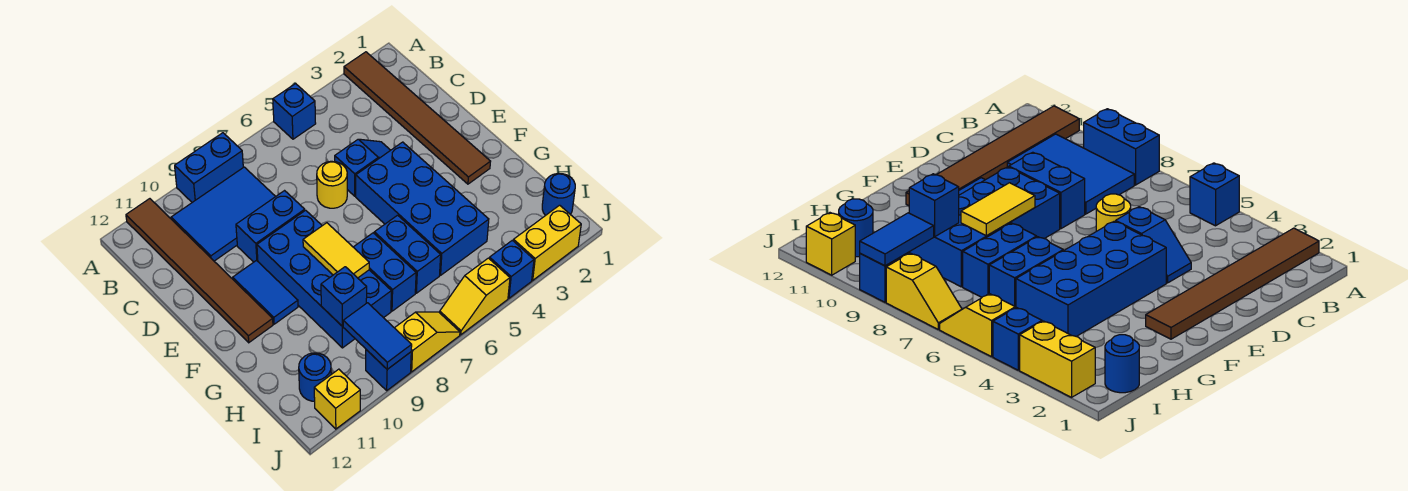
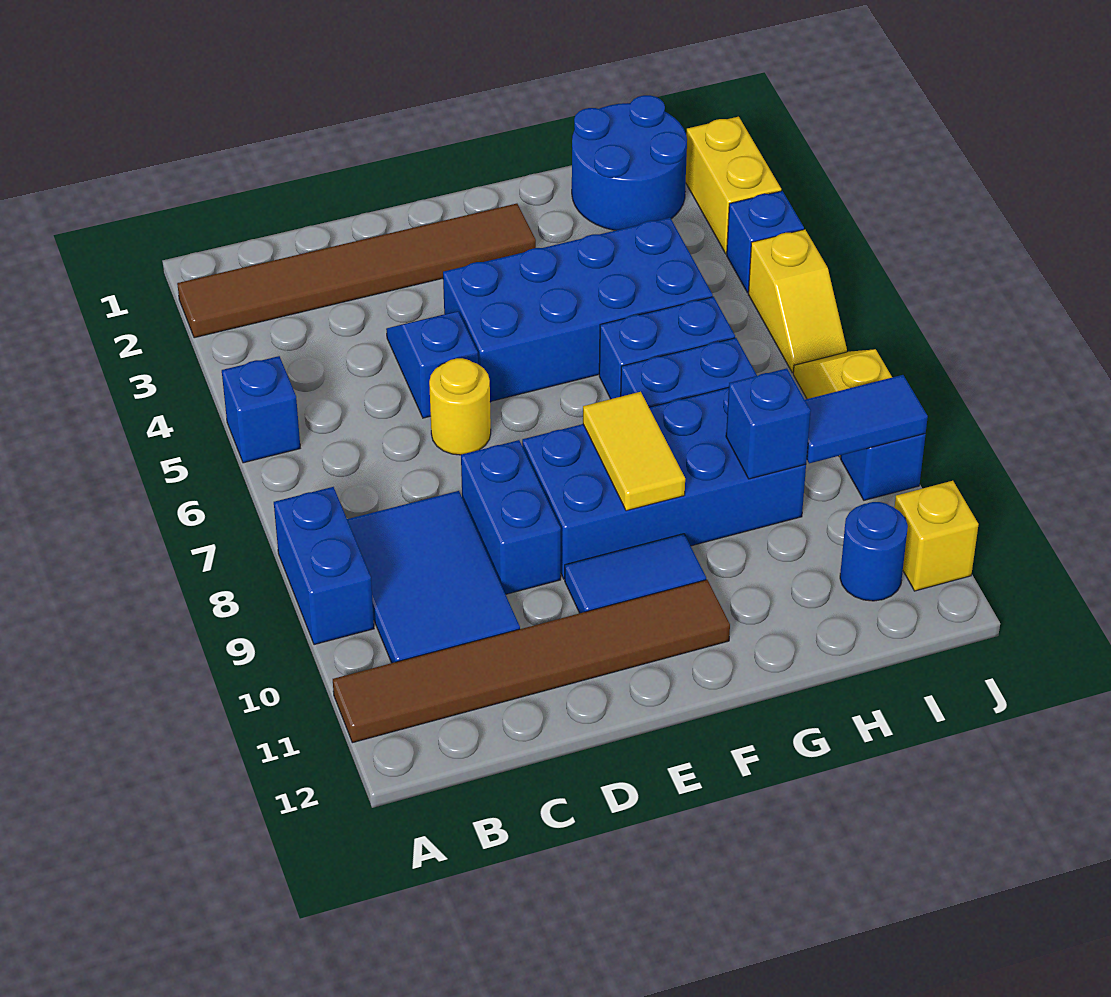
yellow tile F8:G8 level 2 -> yellow tile F8:F9 level 2
blue round brick I1 level 1 -> blue round brick H1:I2 level 1

